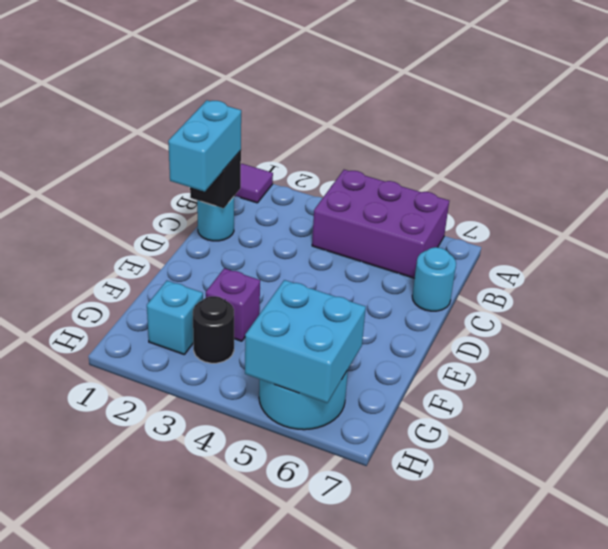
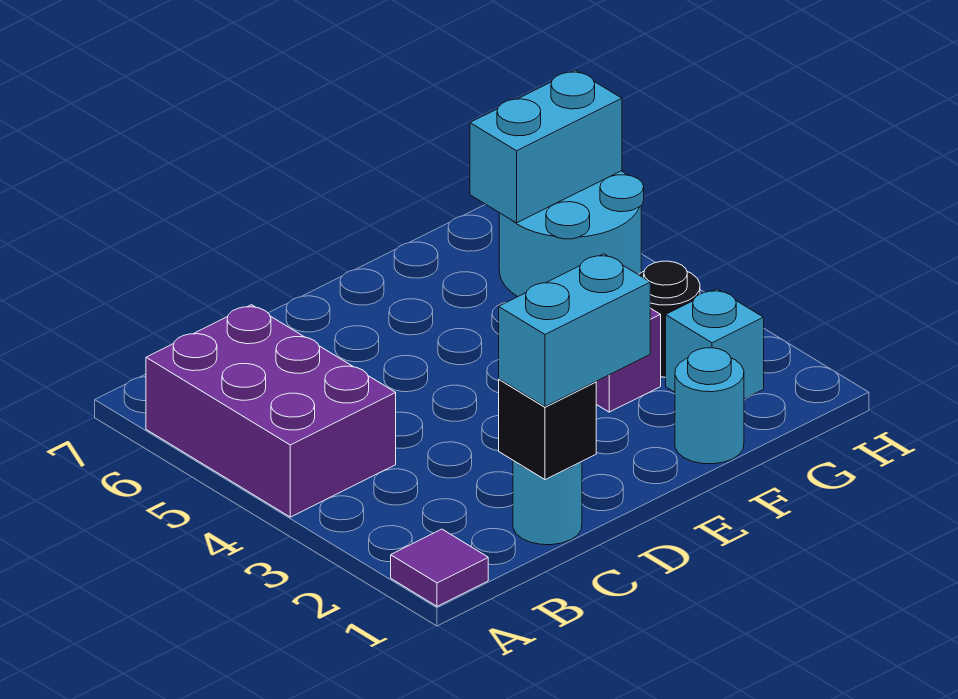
cyan round brick C7 level 1 -> cyan round brick F1 level 1
cyan brick G5:H6 level 2 -> cyan brick G6:H6 level 2

